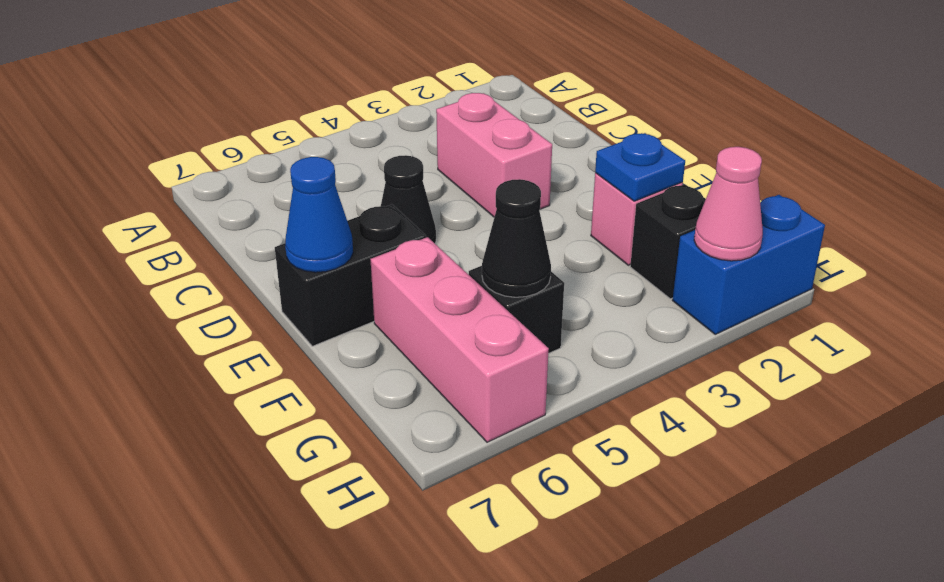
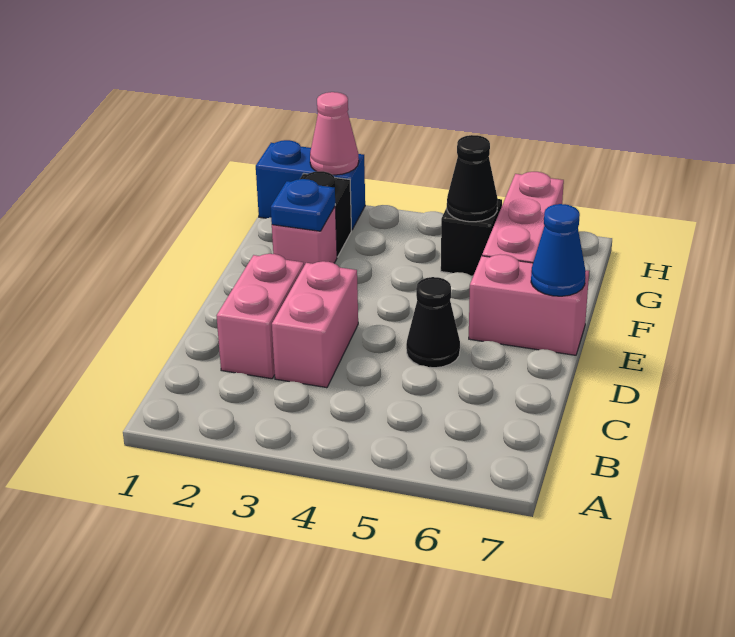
none -> pink brick C2:D2 level 1
black brick E6:E7 level 1 -> pink brick E6:E7 level 1

